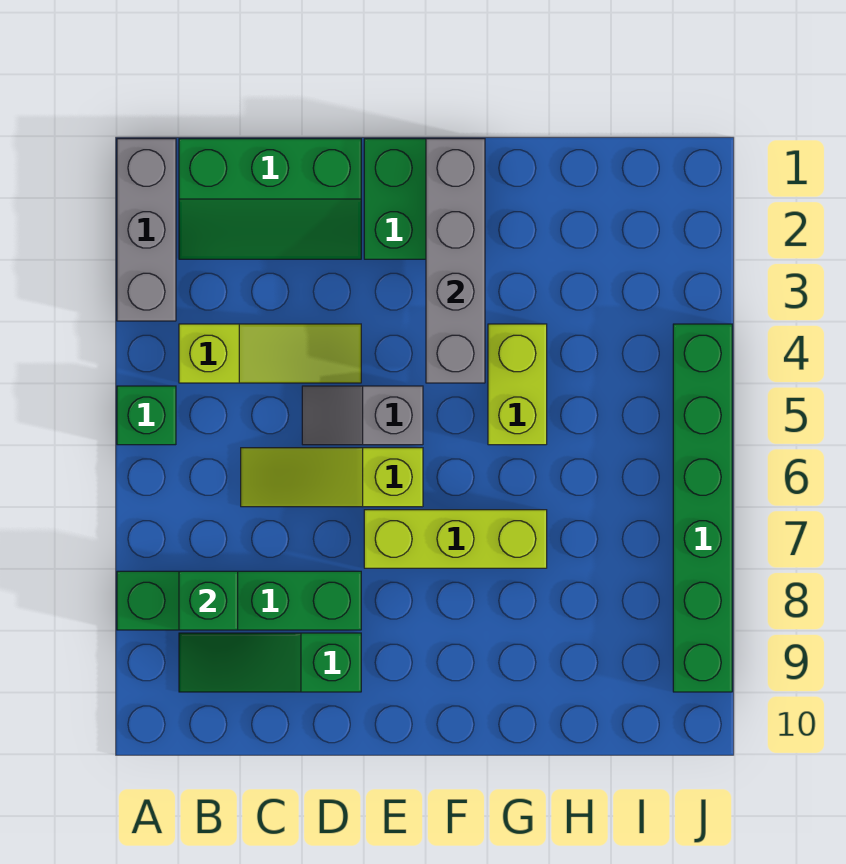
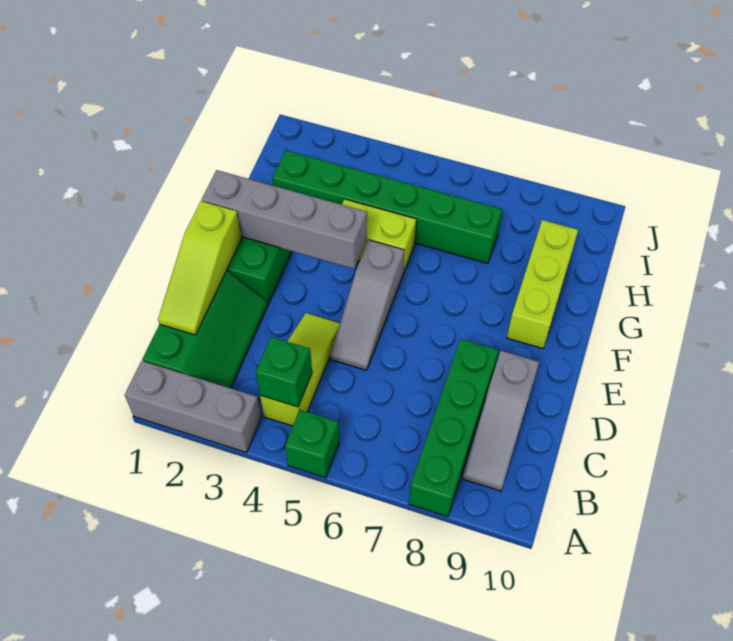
green brick B8 level 2 -> green brick B4 level 2
green slope B9:D9 level 1 top D -> grey slope B9:D9 level 1 top D
lime slope C6:E6 level 1 top E -> lime slope C1:E1 level 2 top E
grey slope D5:E5 level 1 top E -> grey slope D5:F5 level 1 top F
lime brick E7:G7 level 1 -> lime brick F9:H9 level 1
green brick J4:J9 level 1 -> green brick H2:H7 level 1

